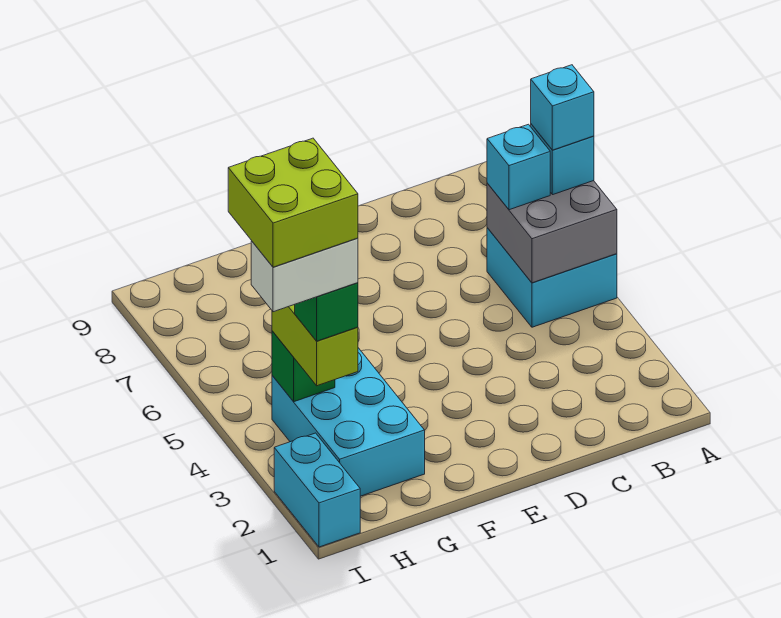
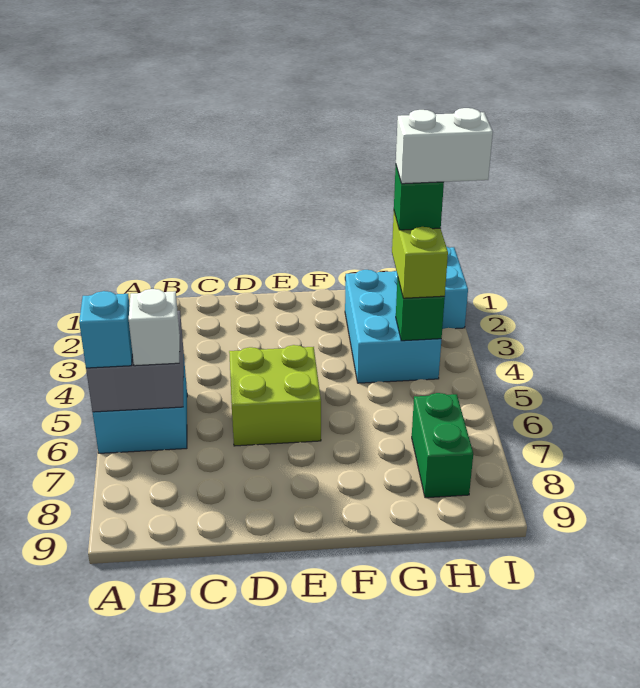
cyan brick A6 level 4 -> none
cyan brick B6 level 3 -> white brick B6 level 3
lime brick H3:I4 level 6 -> lime brick D5:E6 level 1
none -> green brick H7:H8 level 1

